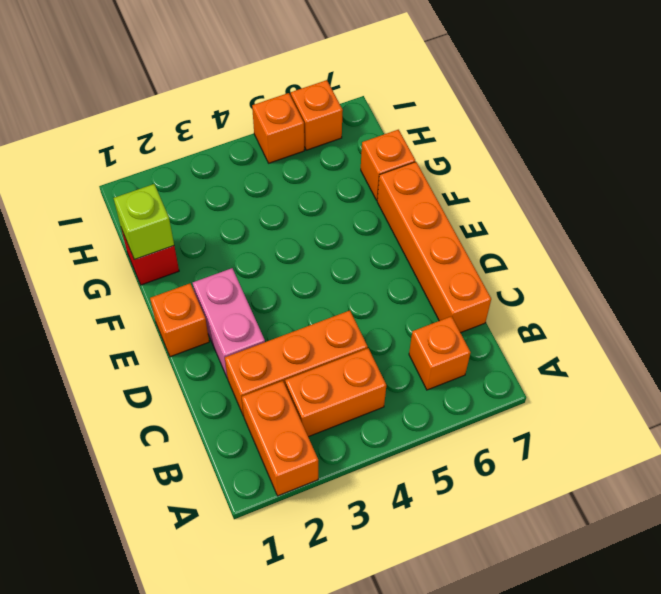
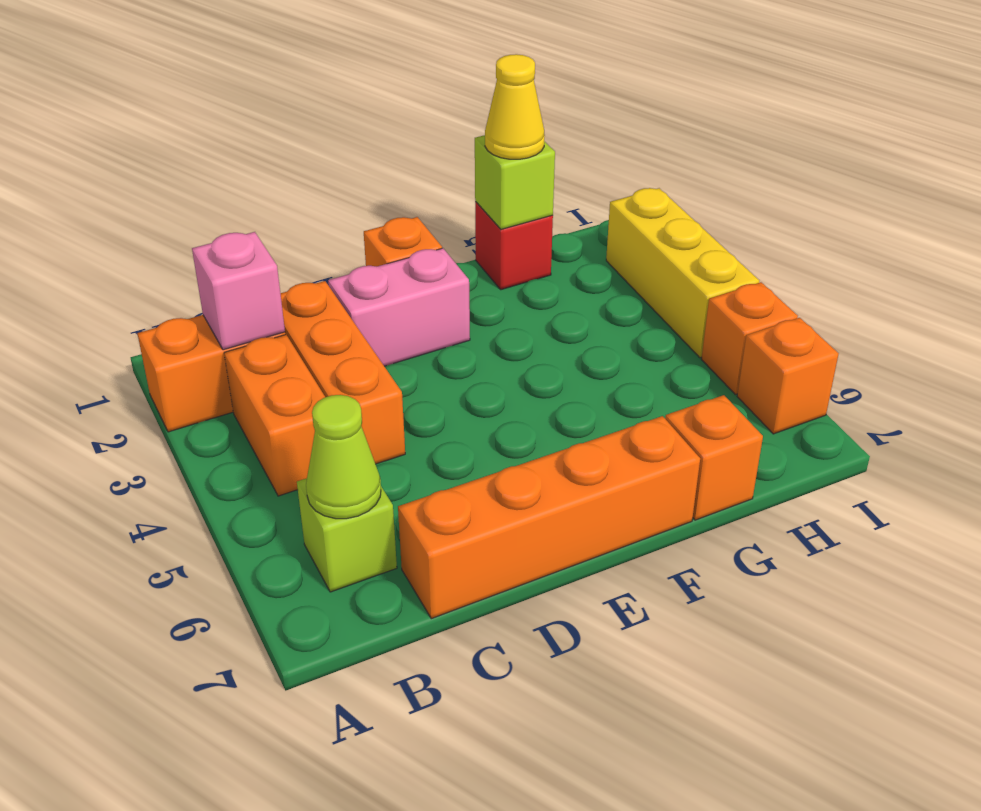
none -> pink brick B2 level 2
orange brick B6 level 1 -> lime brick B6 level 1
none -> lime cone B6 level 2
none -> yellow cone G1 level 3
none -> yellow brick I2:I4 level 1

